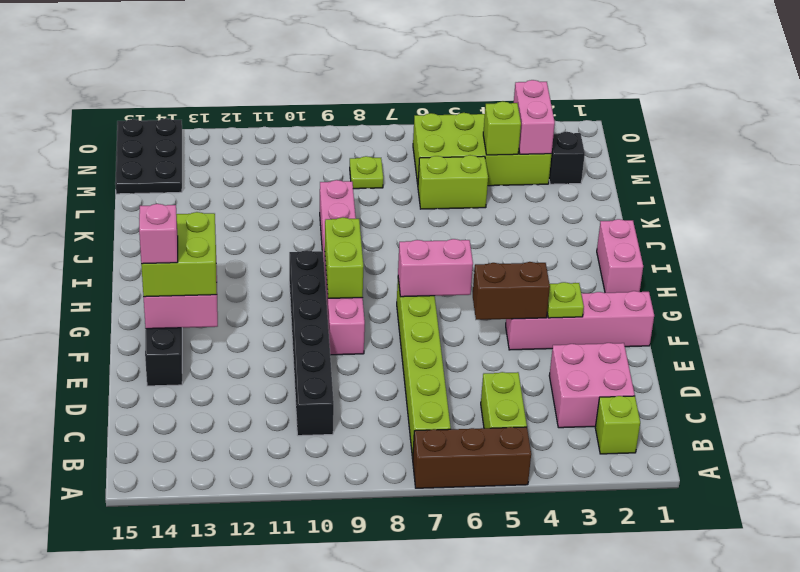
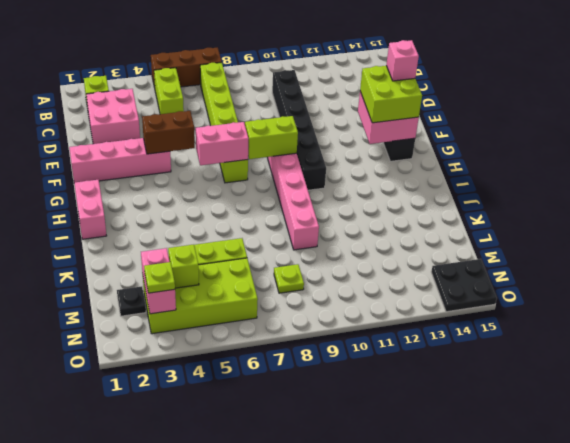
lime plate F3 level 2 -> lime plate N3 level 3
lime brick G9:H9 level 2 -> lime brick G8:G9 level 2
black brick M2 level 1 -> black plate M2 level 1
black plate M14:O15 level 1 -> black plate N14:O15 level 1

